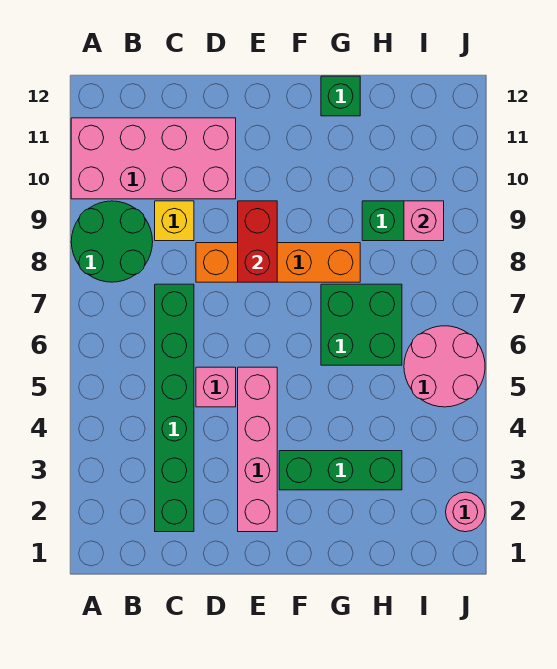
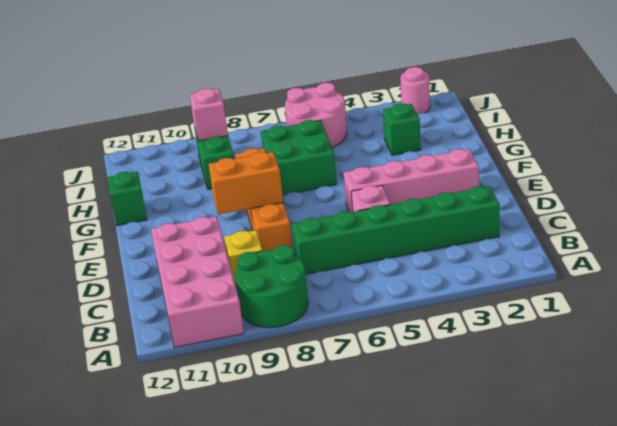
red brick E8:E9 level 2 -> orange brick E8:E9 level 2
green brick F3:H3 level 1 -> green brick H3 level 1

